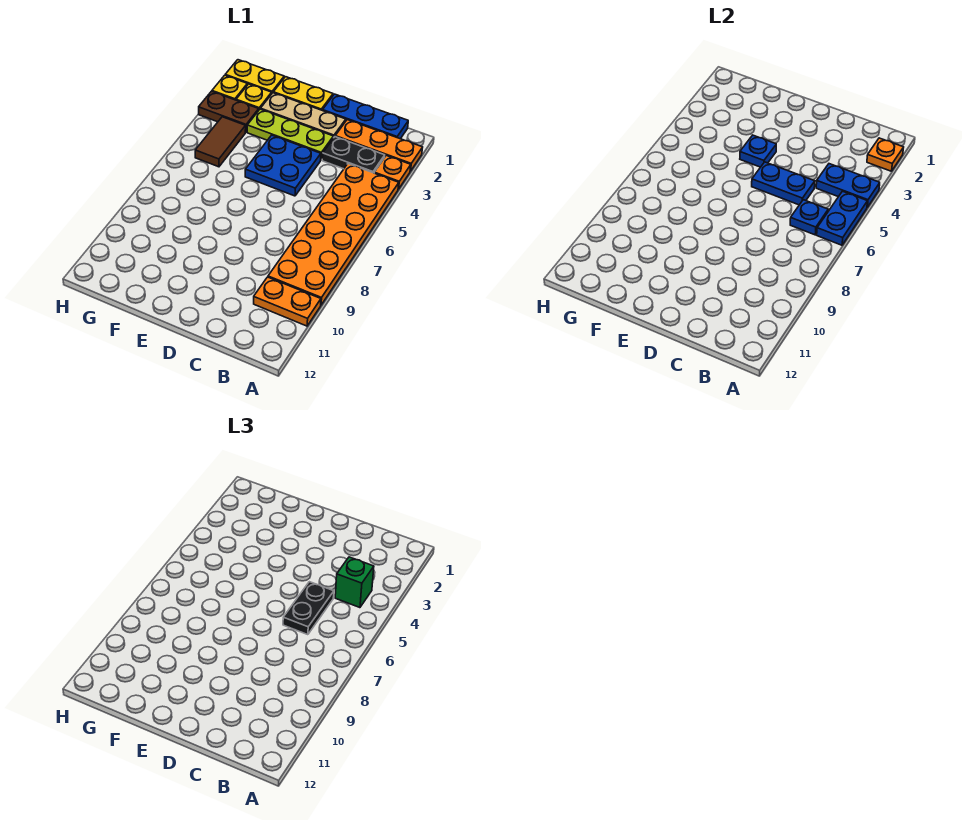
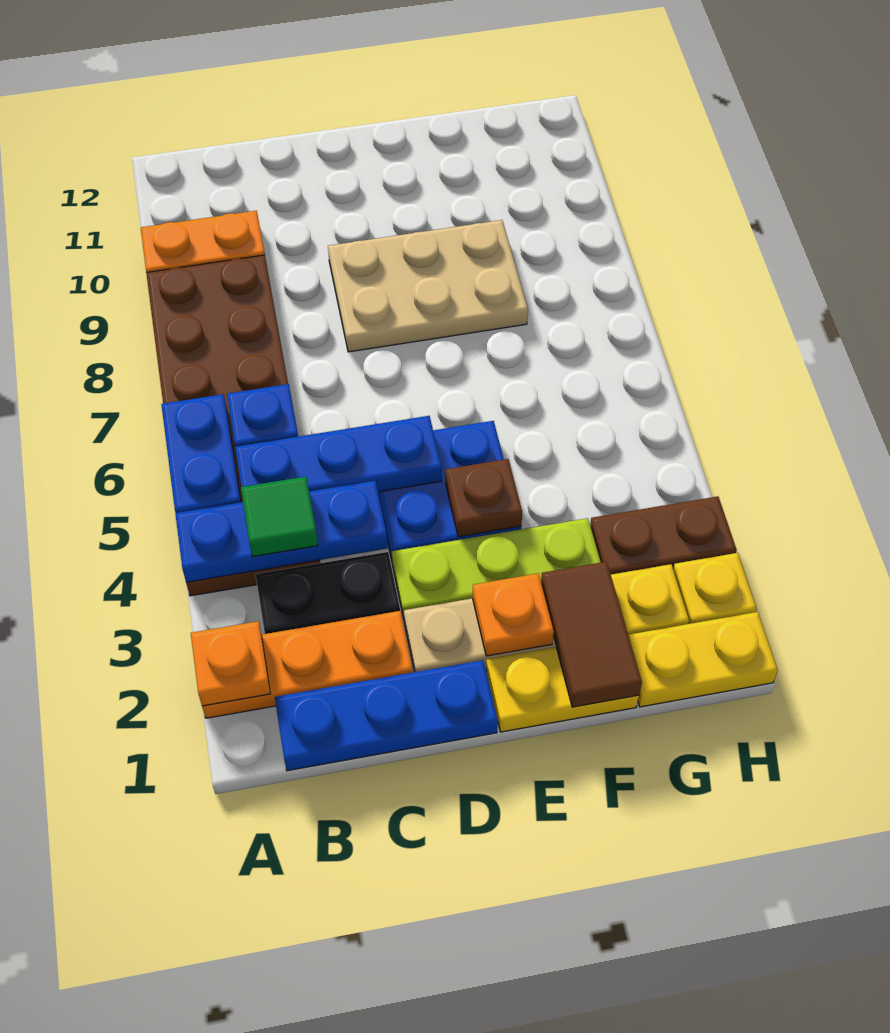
orange plate A3 level 1 -> orange plate E2 level 2
orange plate A4:B9 level 1 -> brown plate A4:B9 level 1
blue plate A4:B4 level 2 -> blue plate A4:C4 level 2
green brick B4 level 3 -> green tile B4 level 3
blue plate C5:D5 level 2 -> blue plate B5:D5 level 2
black plate C5:C6 level 3 -> none
none -> tan plate D8:F9 level 1
blue plate E4 level 2 -> brown plate E4 level 2
brown tile G4:G5 level 1 -> brown tile F1:F2 level 2

